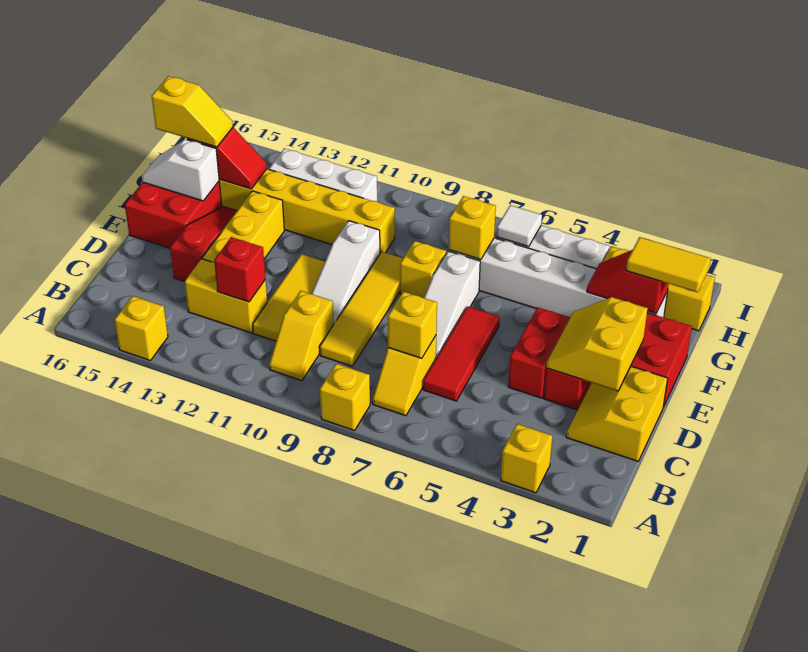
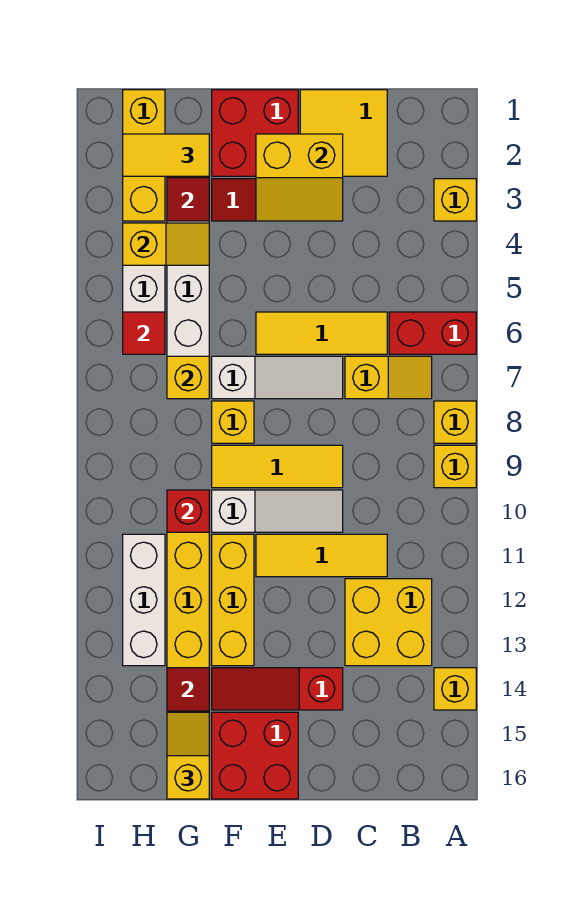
yellow slope B10:C10 level 1 top C -> yellow slope G4:H4 level 2 top H
yellow slope C1:D2 level 1 top 1 -> yellow tile C1:D2 level 1
red tile C6:E6 level 1 -> yellow tile C6:E6 level 1
yellow brick C7 level 2 -> yellow brick A9 level 1
yellow tile C9:F9 level 1 -> yellow tile D9:F9 level 1
yellow brick C12:C13 level 1 -> yellow brick B12:C13 level 1
red brick C12 level 2 -> red brick G10 level 2
red brick D4:E4 level 1 -> red brick A6:B6 level 1
yellow brick D13:F13 level 1 -> yellow brick F11:F13 level 1
white slope F15:F16 level 2 top 15 -> none
yellow tile G1:G2 level 3 -> yellow tile G2:H2 level 3
white tile H6 level 2 -> red tile H6 level 2

